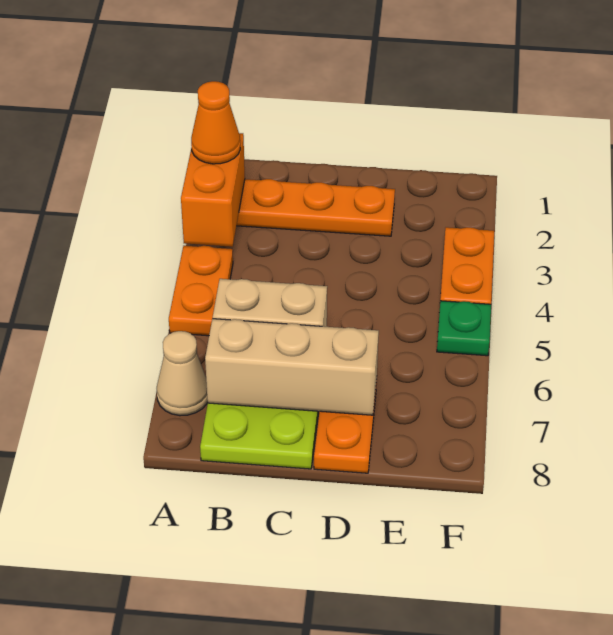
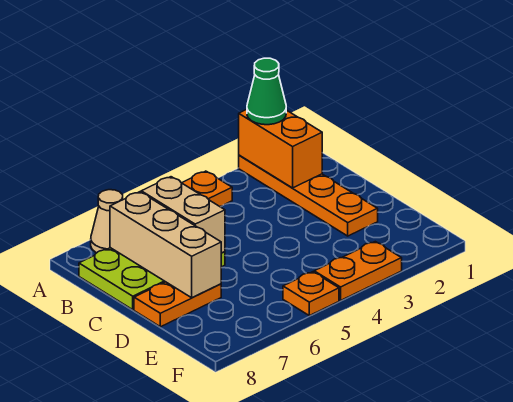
orange brick A2:A3 level 2 -> orange brick A2:B2 level 2
orange cone A2 level 3 -> green cone A2 level 3
green plate F5 level 1 -> orange plate F5 level 1

